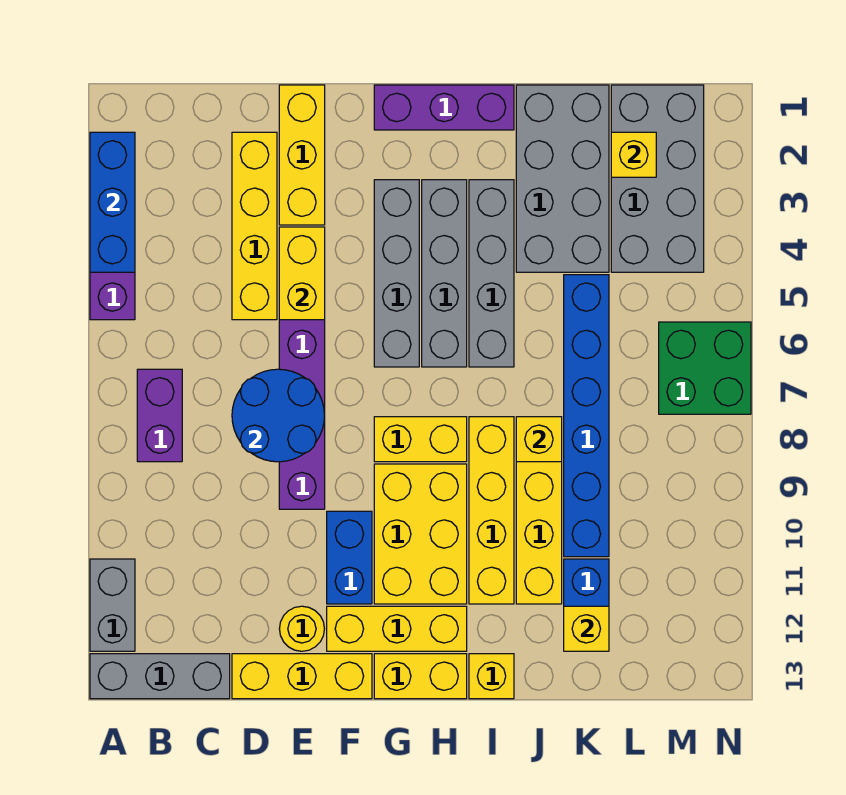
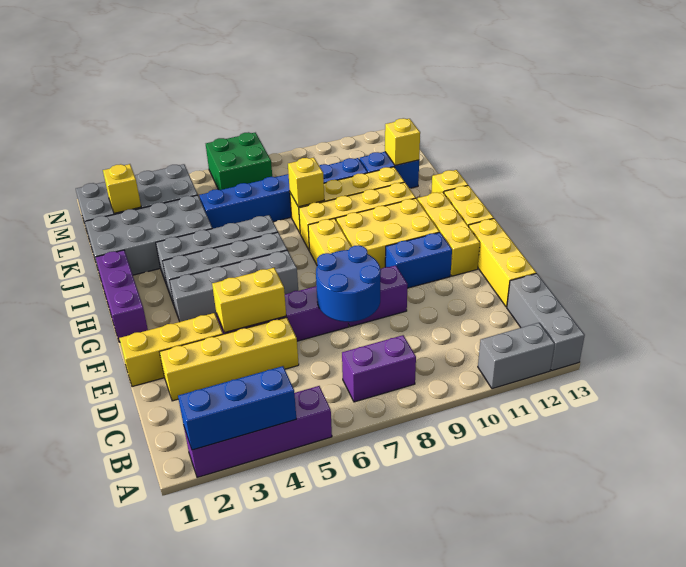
yellow round brick E12 level 1 -> none

